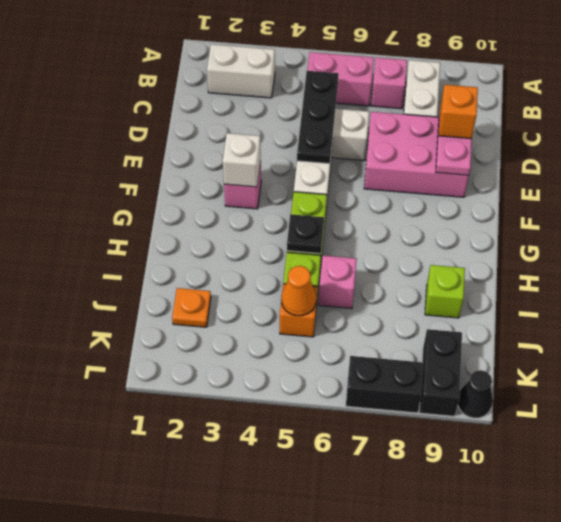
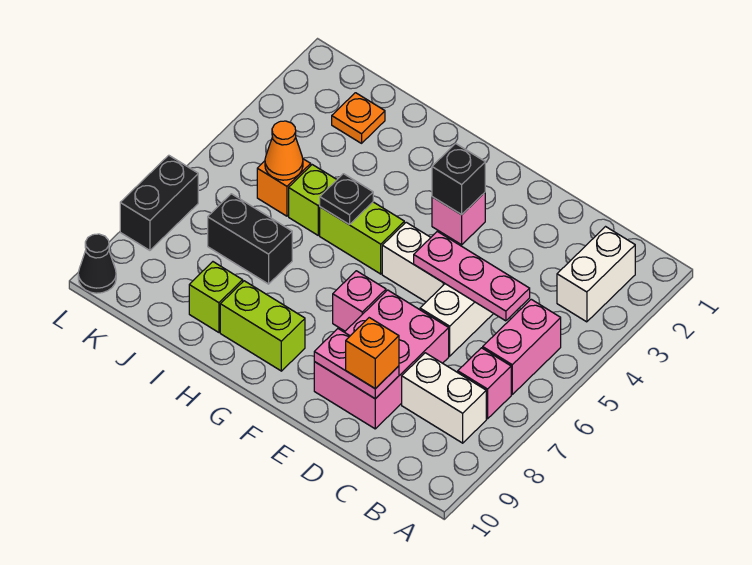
black plate C5:E5 level 2 -> pink plate C5:E5 level 2
white brick F3 level 2 -> black brick F3 level 2
none -> lime brick G9:H9 level 1
pink brick I6 level 1 -> pink brick F7 level 1
black brick K9:L9 level 1 -> black brick I7:J7 level 1

